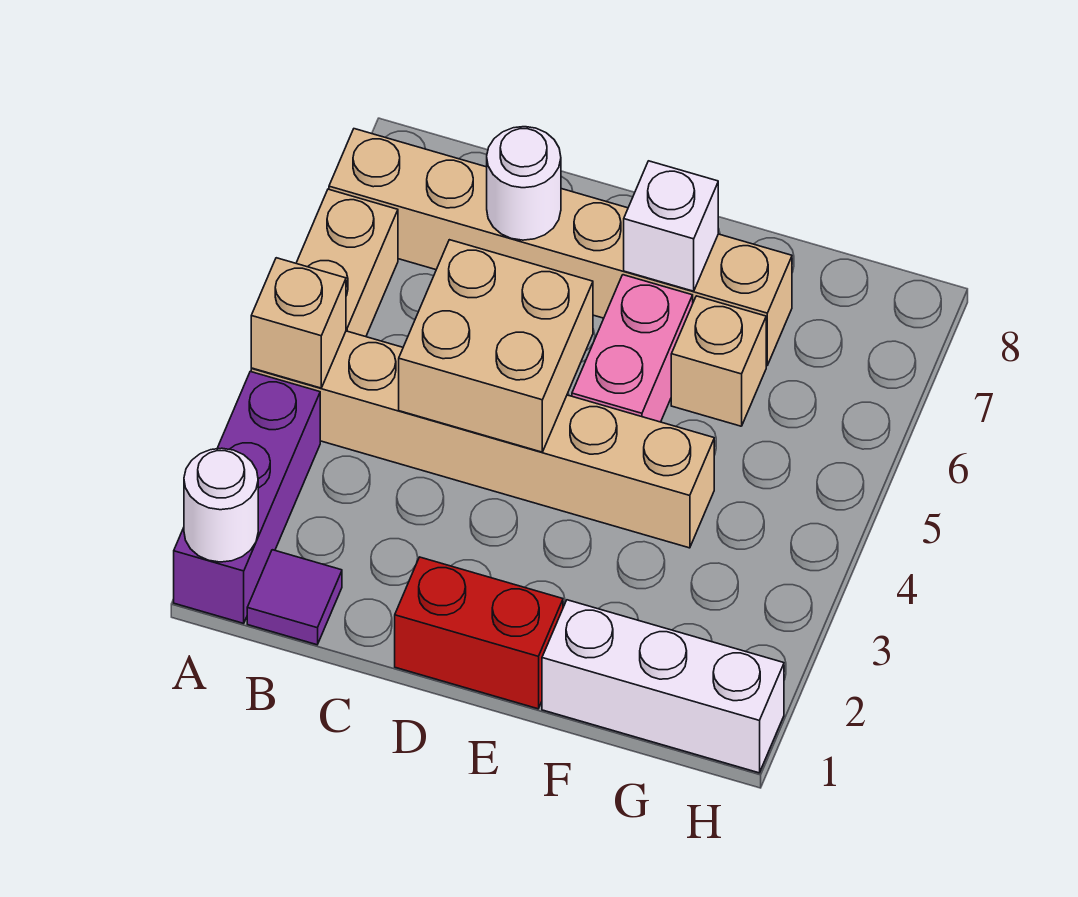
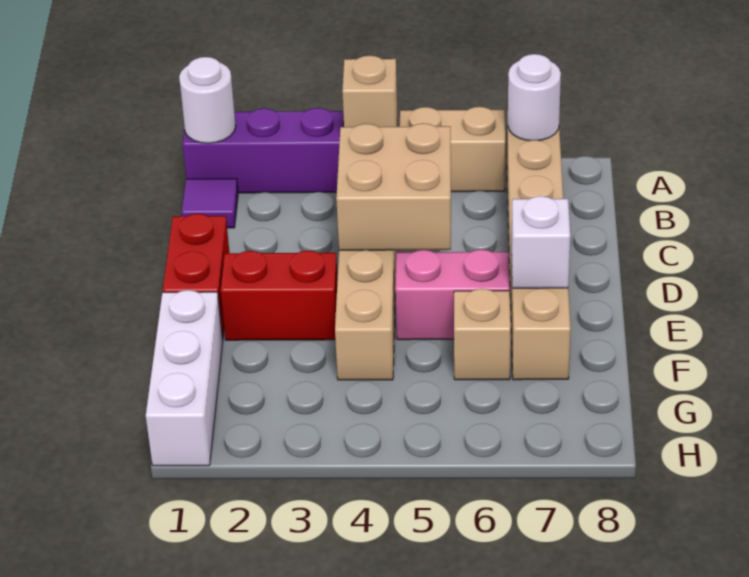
white round brick C7 level 2 -> white round brick A7 level 2
none -> red brick E2:E3 level 1

